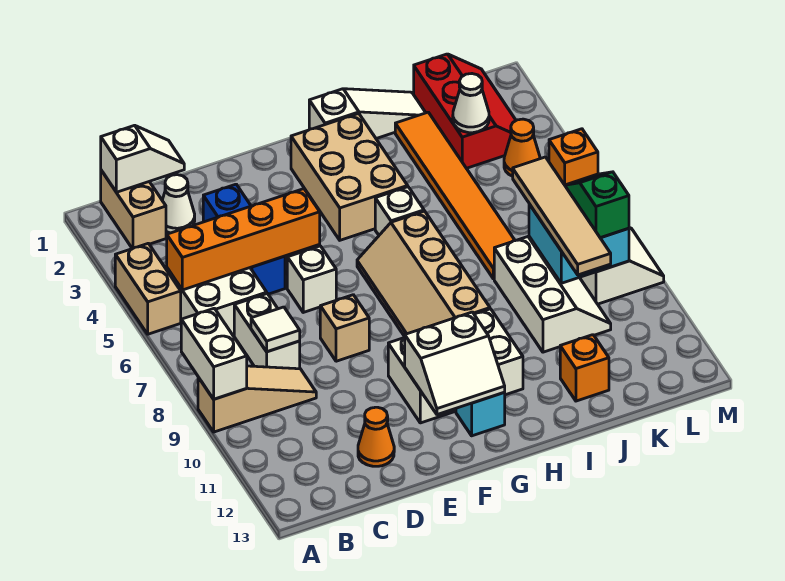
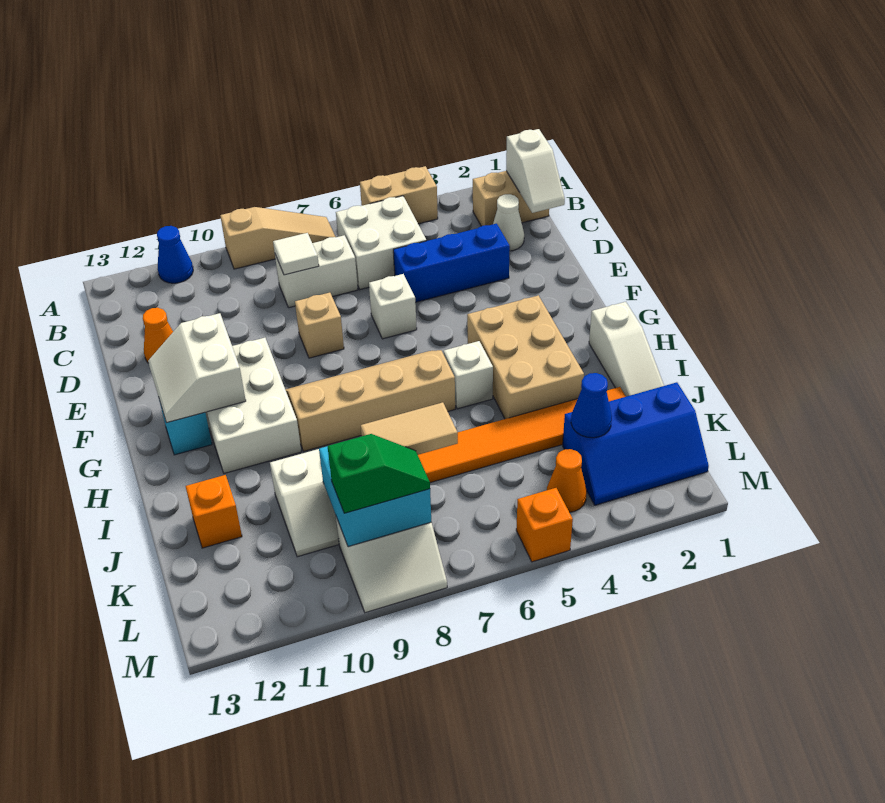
white brick A8:A9 level 2 -> none
tan slope A9:C9 level 1 top A -> tan slope A7:A9 level 1 top 9
none -> blue cone A11 level 1
orange brick B5:E5 level 2 -> none
tan brick G2:H4 level 1 -> tan brick G3:I4 level 1
red slope K1:L3 level 1 top K -> blue slope K1:L3 level 1 top K
white cone K3 level 2 -> blue cone K3 level 2
tan tile K7:K10 level 3 -> tan tile K7:K8 level 3

